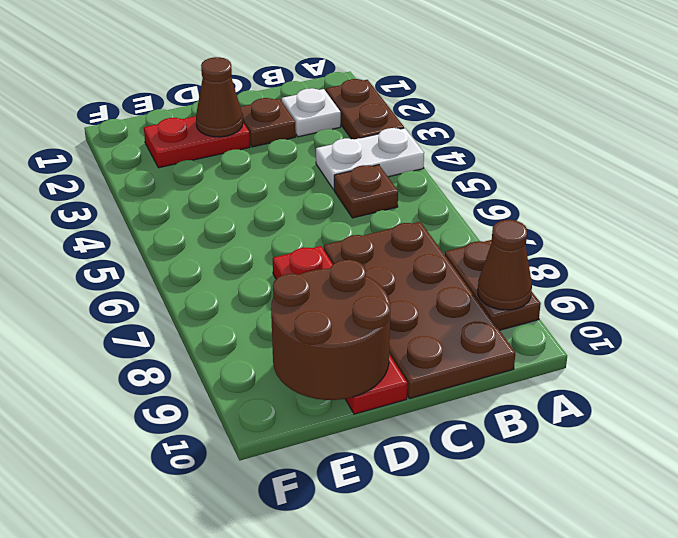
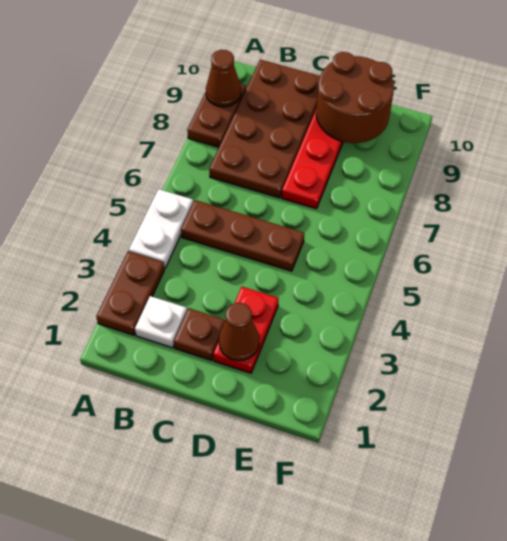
white plate A4:B4 level 1 -> white plate A4:A5 level 1
brown plate B5 level 1 -> brown plate B5:D5 level 1
red plate D2:E2 level 1 -> red plate D2:D3 level 1

